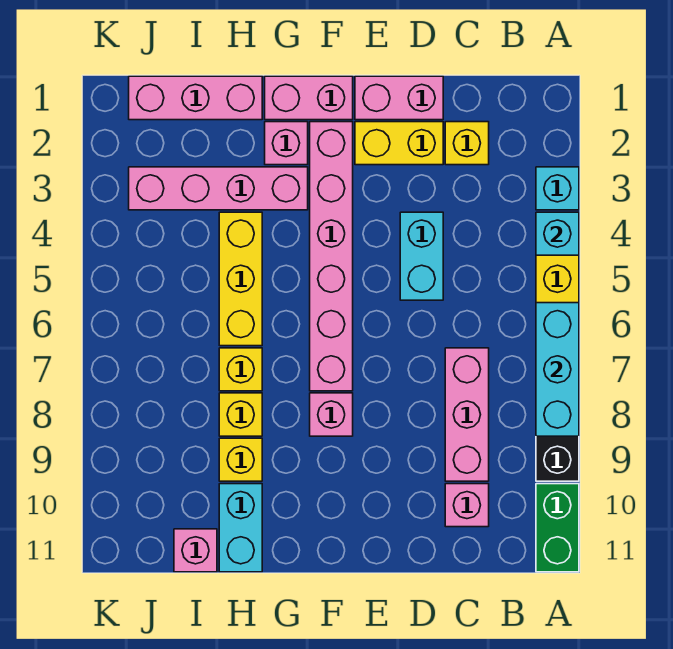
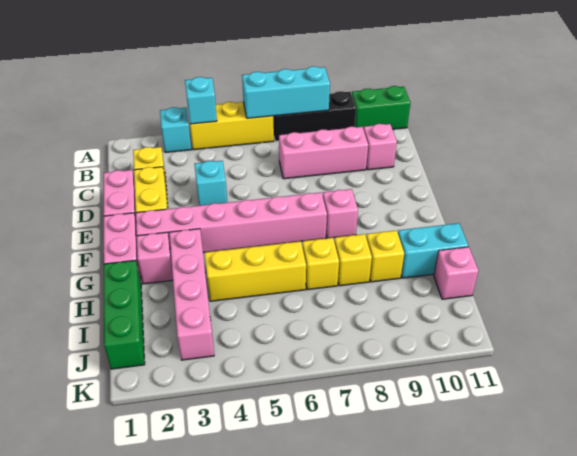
cyan brick D4:D5 level 1 -> cyan brick D4 level 1
pink brick H1:J1 level 1 -> green brick H1:J1 level 1

